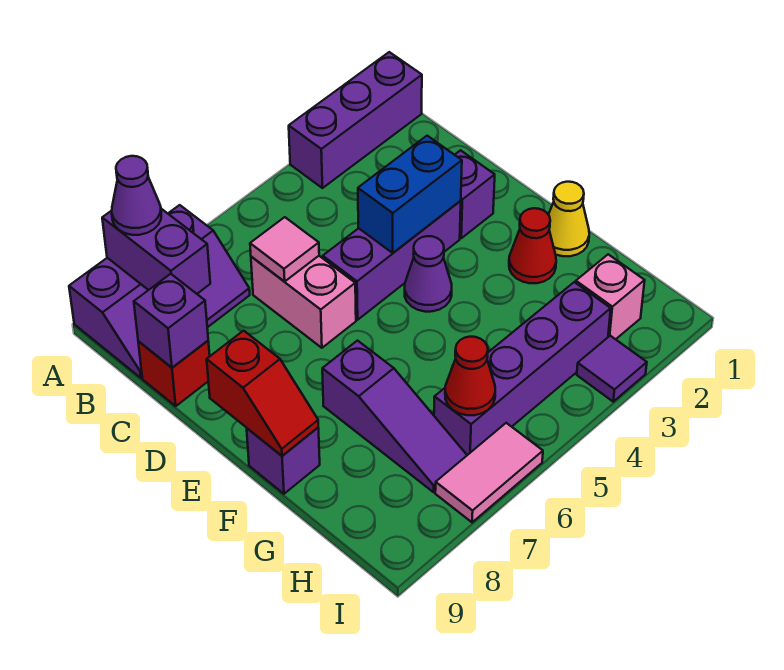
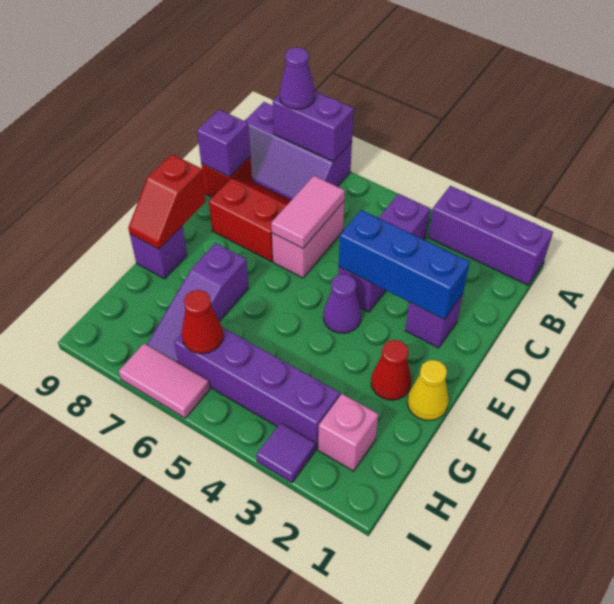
purple brick A8:B8 level 2 -> purple brick A7:A8 level 2
pink tile C6 level 2 -> pink tile C6:D6 level 2
none -> red slope C7:D8 level 1 top D
purple brick D3:D5 level 1 -> purple brick B4:D4 level 1
blue brick D3:D4 level 2 -> blue brick D2:D4 level 2

